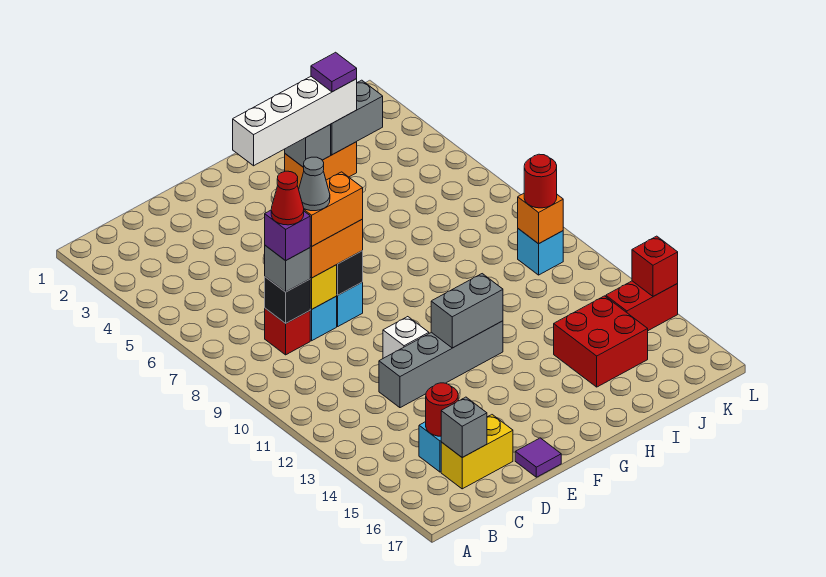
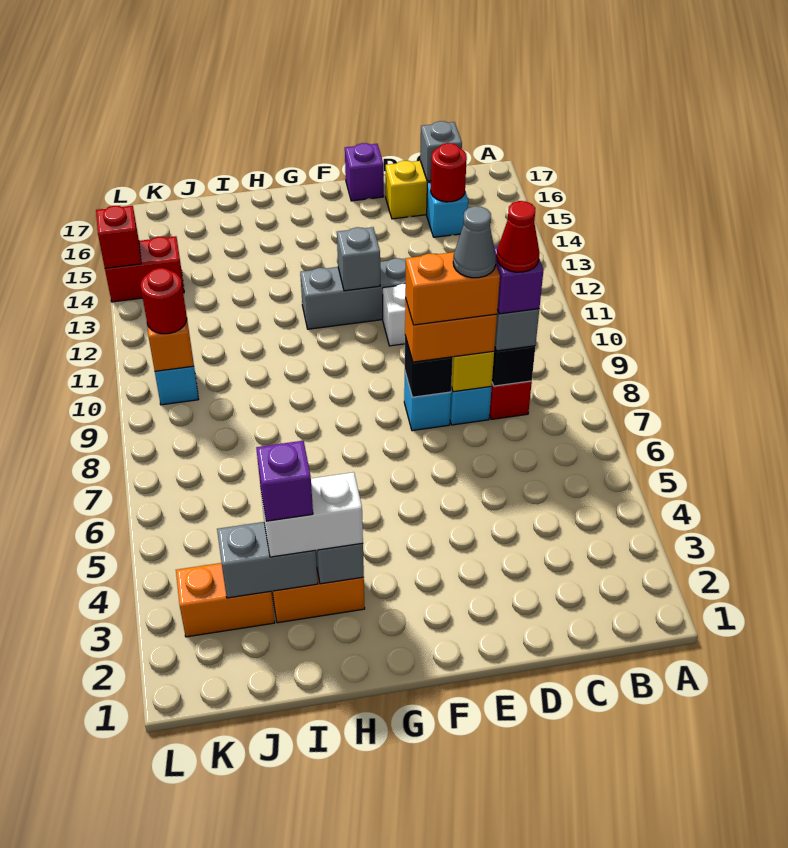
purple tile E17 level 1 -> purple brick E17 level 1
white brick F3:I3 level 3 -> white brick H3:I3 level 3
grey brick F12:G12 level 2 -> grey brick F12 level 2
purple tile I3 level 4 -> purple brick I3 level 4
red brick I14:J15 level 1 -> none
none -> orange brick J3:K3 level 1

